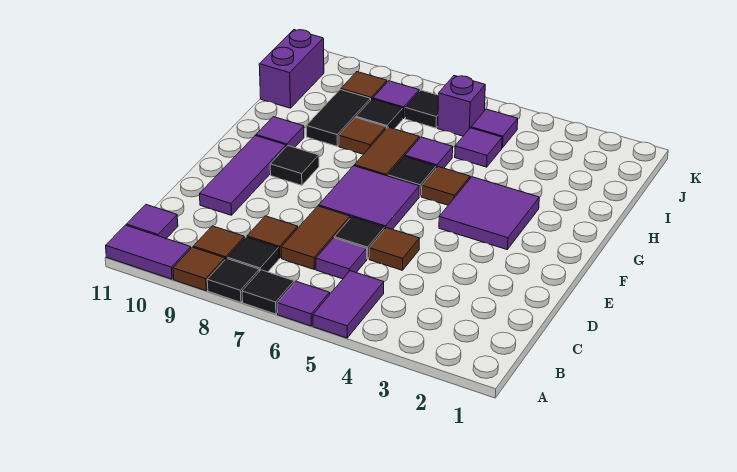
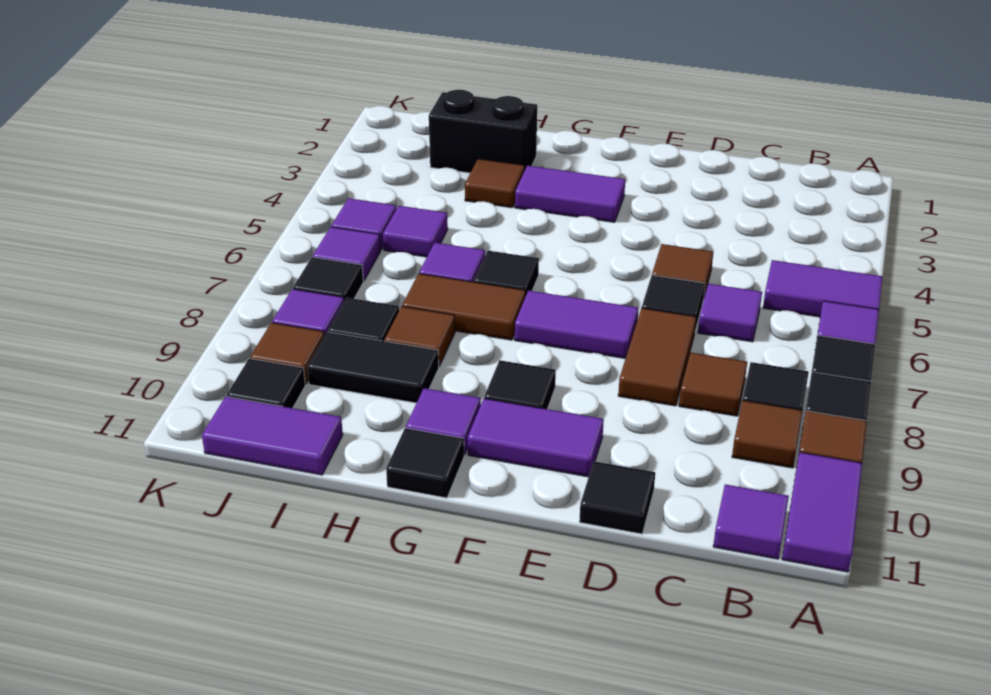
brown tile C7:D7 level 1 -> brown tile D7:D8 level 1
purple tile D10:F10 level 1 -> purple tile E10:F10 level 1
none -> black tile D11 level 1
purple tile E6:F7 level 1 -> purple tile E7:F7 level 1
purple tile F3:G4 level 1 -> purple tile F3:G3 level 1
brown tile G5 level 1 -> brown tile H3 level 1
none -> black tile G11 level 1
none -> black brick H2:I2 level 1
purple brick I11:J11 level 1 -> purple tile I11:J11 level 1
purple brick J6 level 1 -> purple tile J6 level 1
none -> black tile J10 level 1

